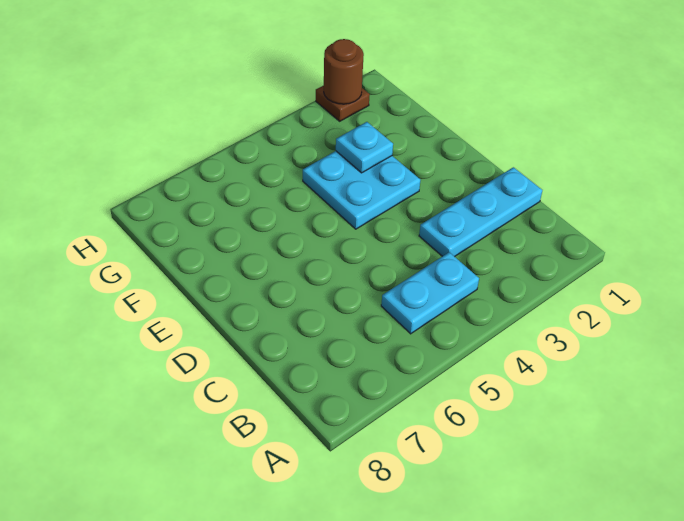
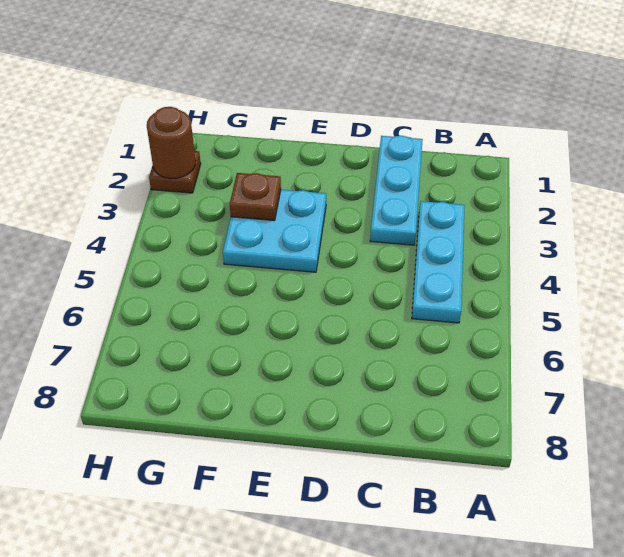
cyan plate B4:B5 level 1 -> cyan plate B3:B5 level 1
cyan plate F3 level 2 -> brown plate F3 level 2

